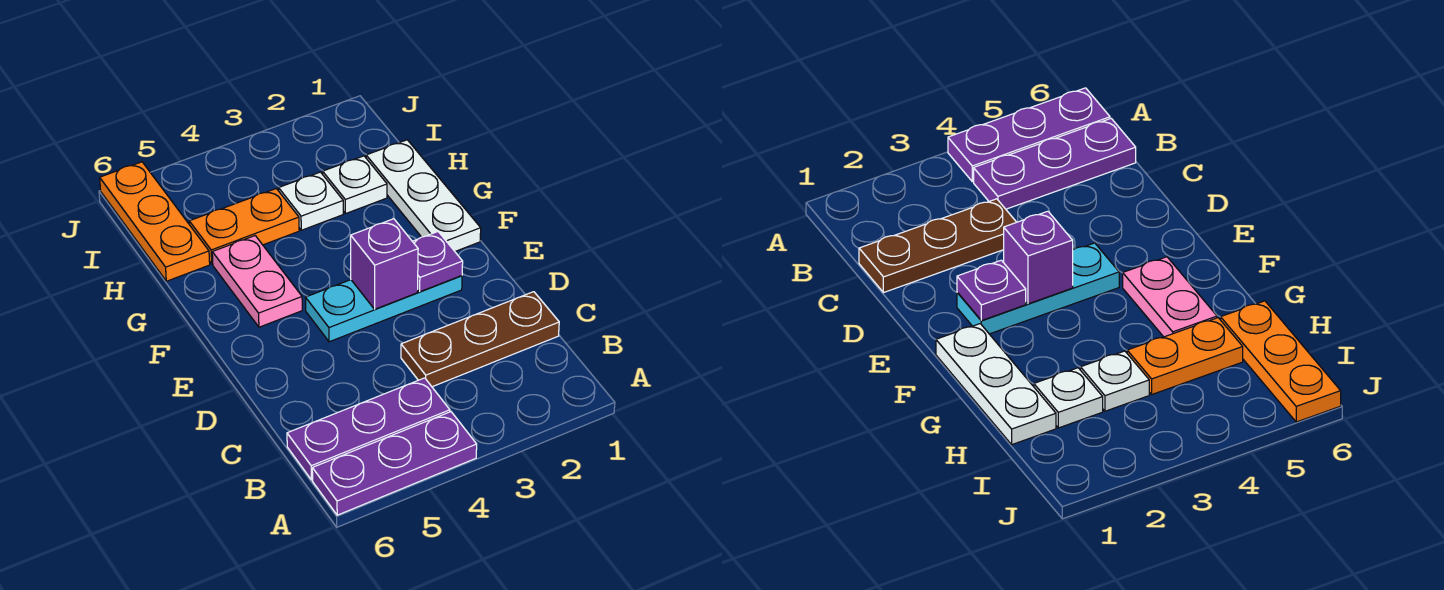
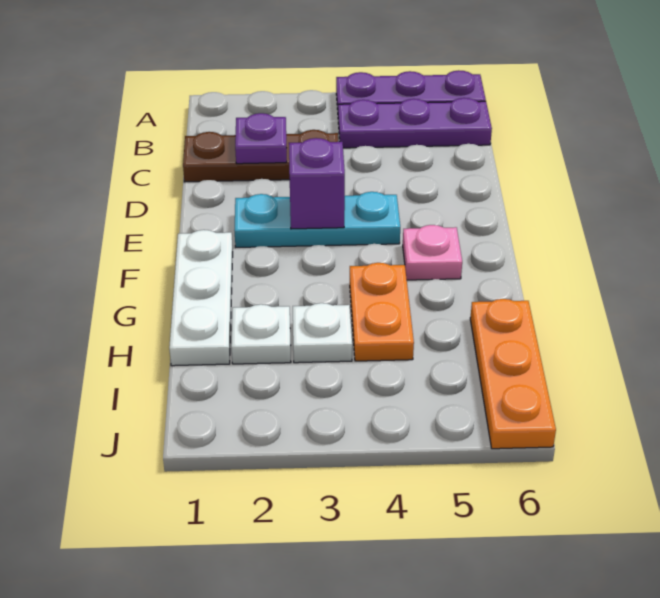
purple plate E2 level 2 -> purple plate C2 level 2
pink plate F5:G5 level 1 -> pink plate F5 level 1
orange plate H4:H5 level 1 -> orange plate G4:H4 level 1

